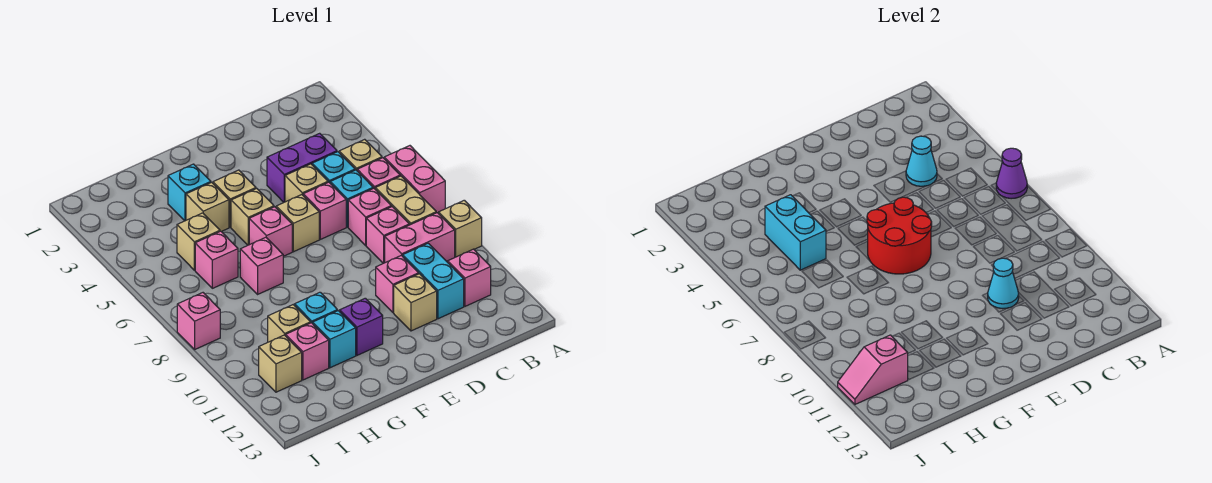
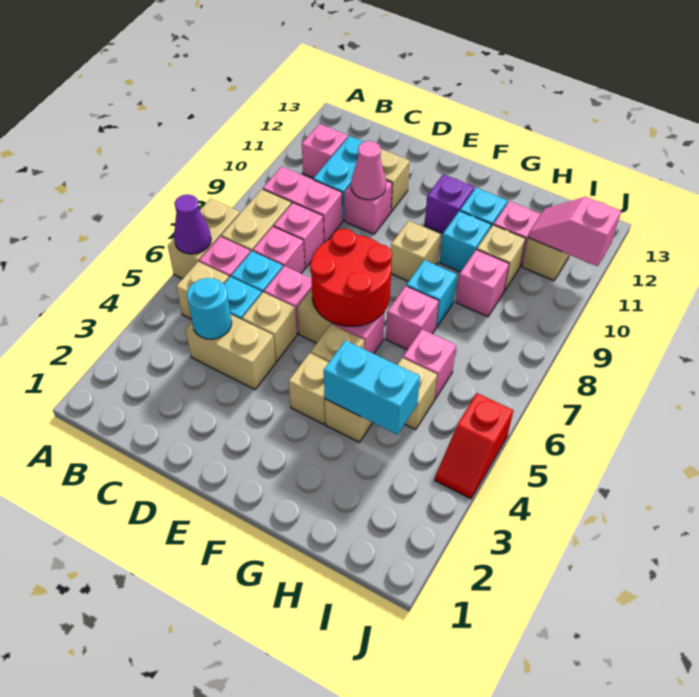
pink brick A6:A7 level 1 -> tan brick A6:A7 level 1
tan brick A9 level 1 -> tan brick F9 level 1
purple brick C4:D4 level 1 -> tan brick C4:D4 level 1
cyan cone C4 level 2 -> cyan round brick C4 level 2
cyan cone D10 level 2 -> pink cone D10 level 2
cyan brick G3 level 1 -> cyan brick G8 level 1
cyan brick H4:H5 level 2 -> cyan brick G4:H4 level 2
pink slope I11:J11 level 2 top I -> pink slope I11:J11 level 2 top J
none -> red slope J4:J5 level 1 top 5
pink brick J8 level 1 -> pink brick H9 level 1

